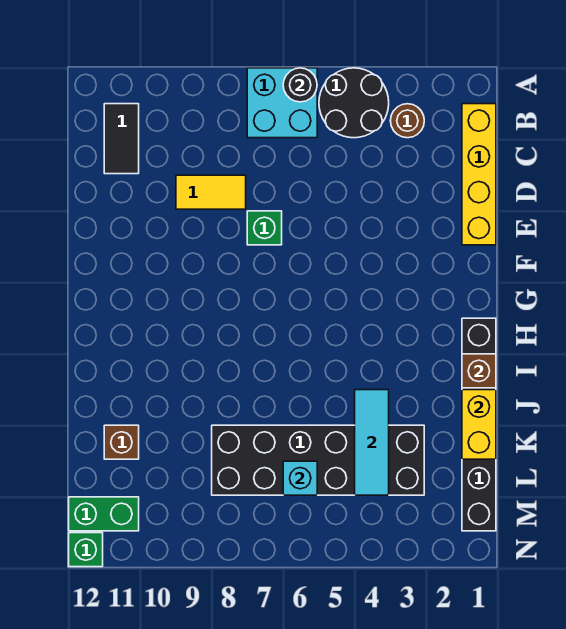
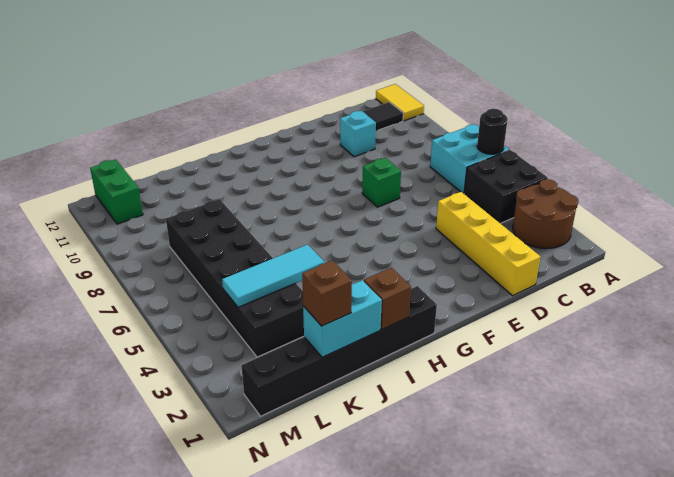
black round brick A4:B5 level 1 -> black brick A4:B5 level 1
yellow brick B1:E1 level 1 -> yellow brick D1:D4 level 1
brown round brick B3 level 1 -> brown round brick A2:B3 level 1
yellow tile D8:D9 level 1 -> yellow tile A11:A12 level 1
yellow brick J1:K1 level 2 -> cyan brick J1:K1 level 2
brown brick K11 level 1 -> brown brick K1 level 3
cyan brick L6 level 2 -> cyan brick D10 level 1
green brick N12 level 1 -> none

